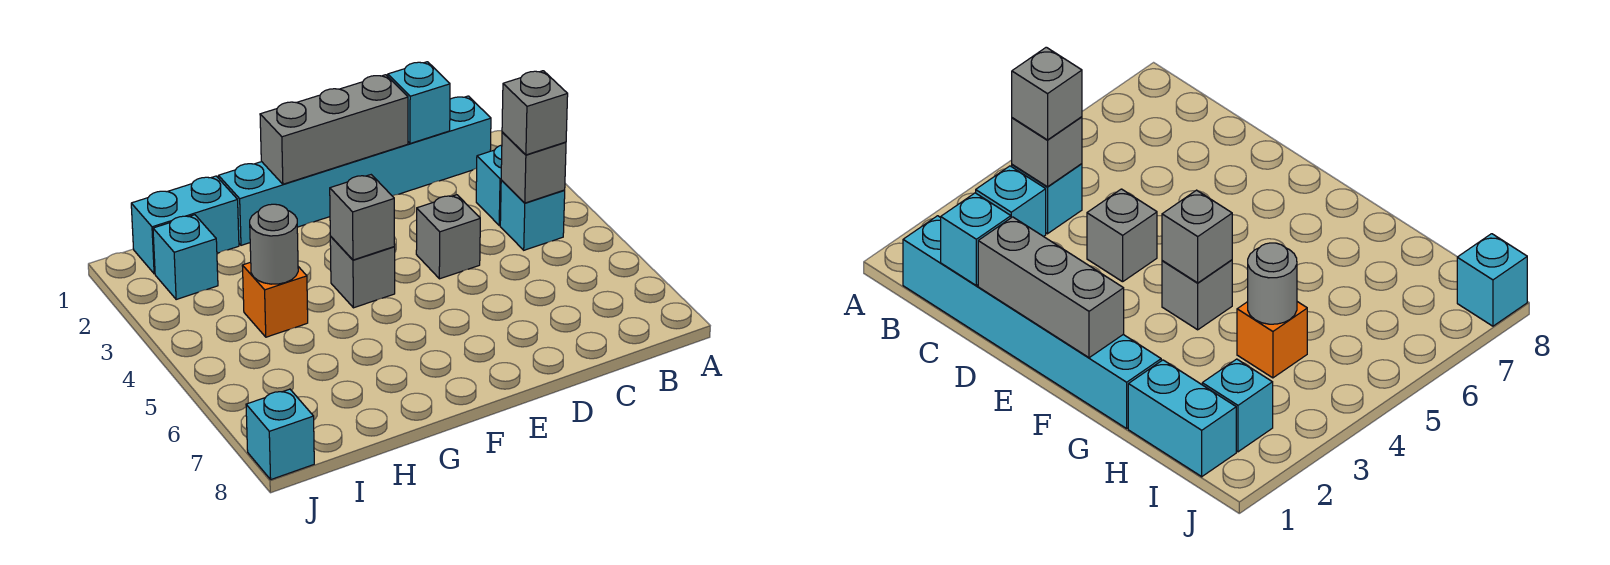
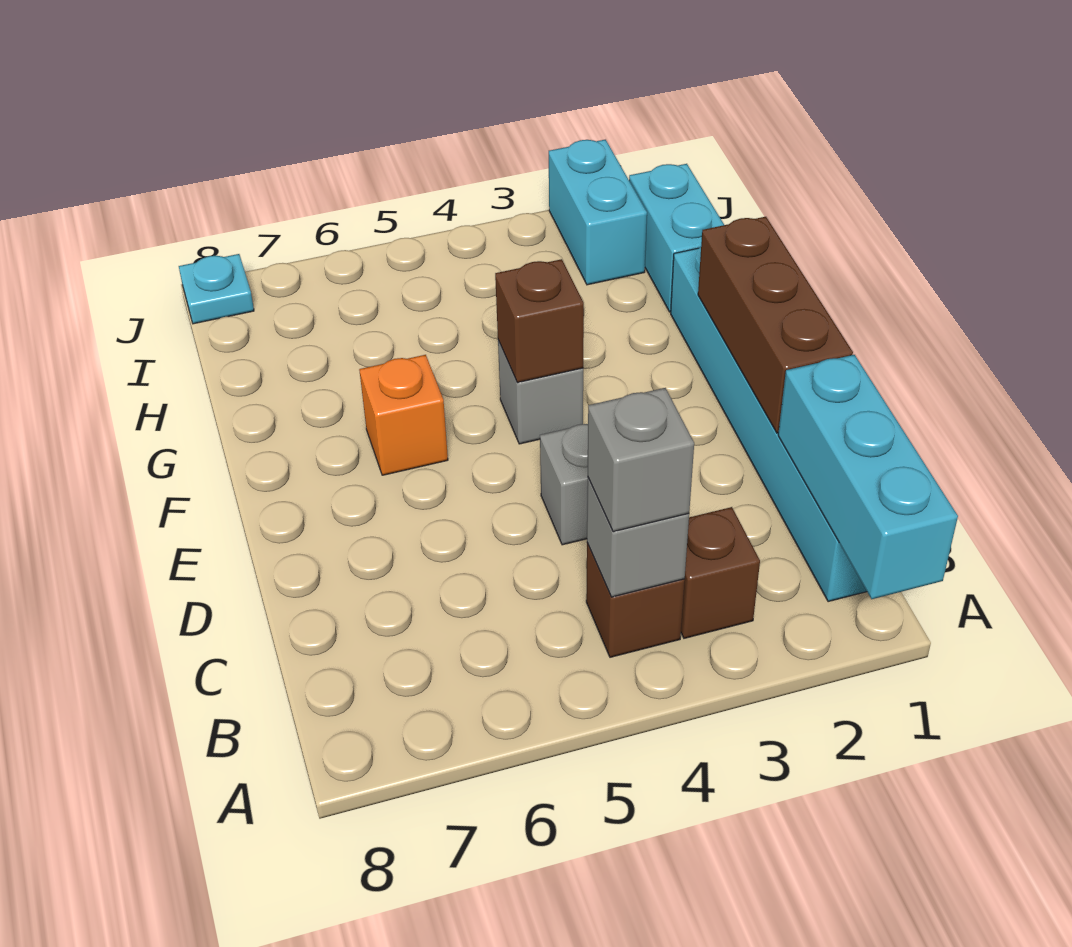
cyan brick B3 level 1 -> brown brick B3 level 1
cyan brick B4 level 1 -> brown brick B4 level 1
cyan brick C1 level 2 -> cyan brick A1:C1 level 2
grey brick D1:F1 level 2 -> brown brick D1:F1 level 2
grey brick F4 level 2 -> brown brick F4 level 2
orange brick H4 level 1 -> orange brick F6 level 1
grey round brick H4 level 2 -> none
cyan brick I2 level 1 -> cyan brick I2:J2 level 1
cyan brick J8 level 1 -> cyan plate J8 level 1

